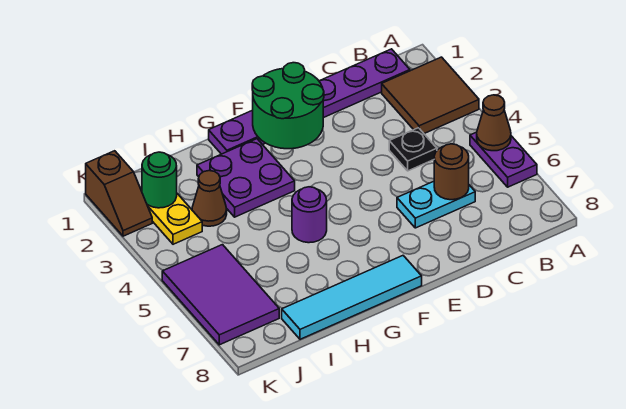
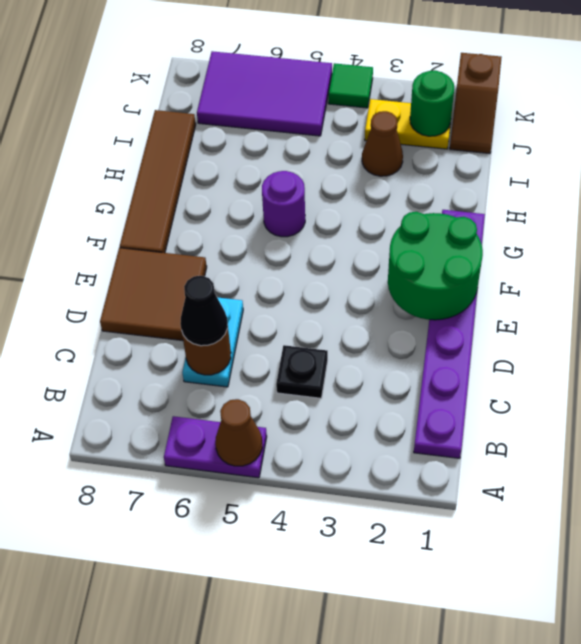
brown tile A2:B3 level 1 -> brown tile D7:E8 level 1
none -> black cone C6 level 3
cyan tile F8:I8 level 1 -> brown tile F8:I8 level 1
purple plate G2:H3 level 1 -> none
brown slope K1:K2 level 1 top 1 -> brown slope J1:K1 level 1 top K
none -> green tile K4 level 1

